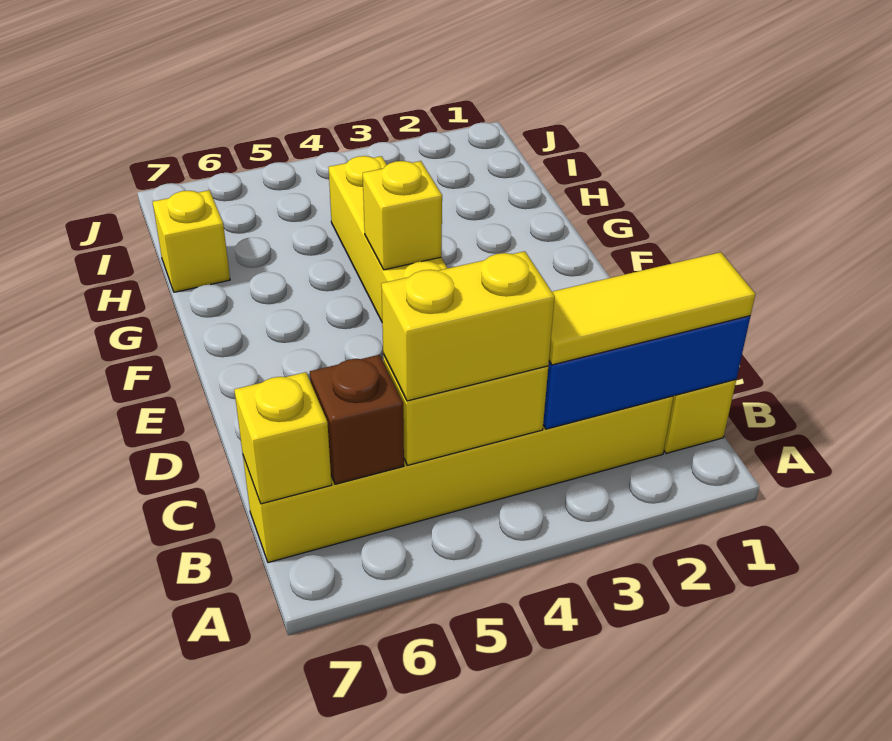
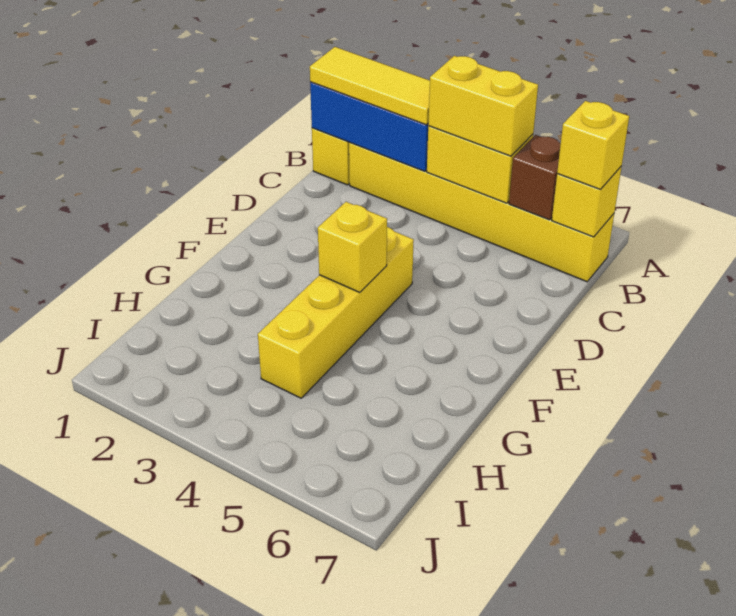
yellow brick H7 level 1 -> yellow brick B7 level 3

